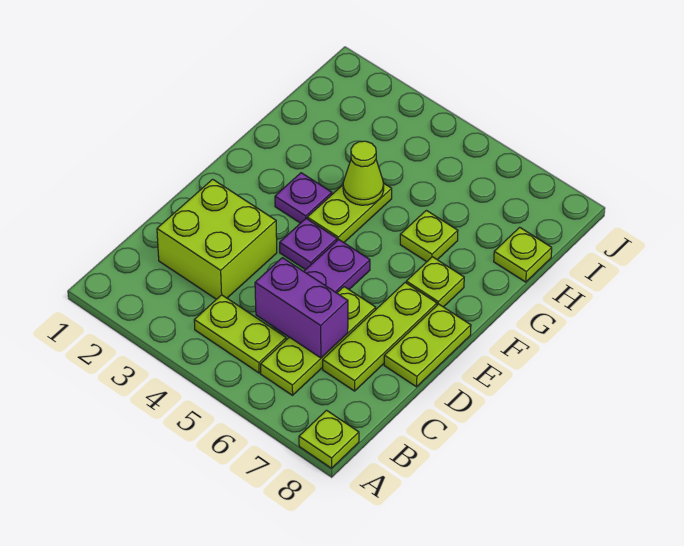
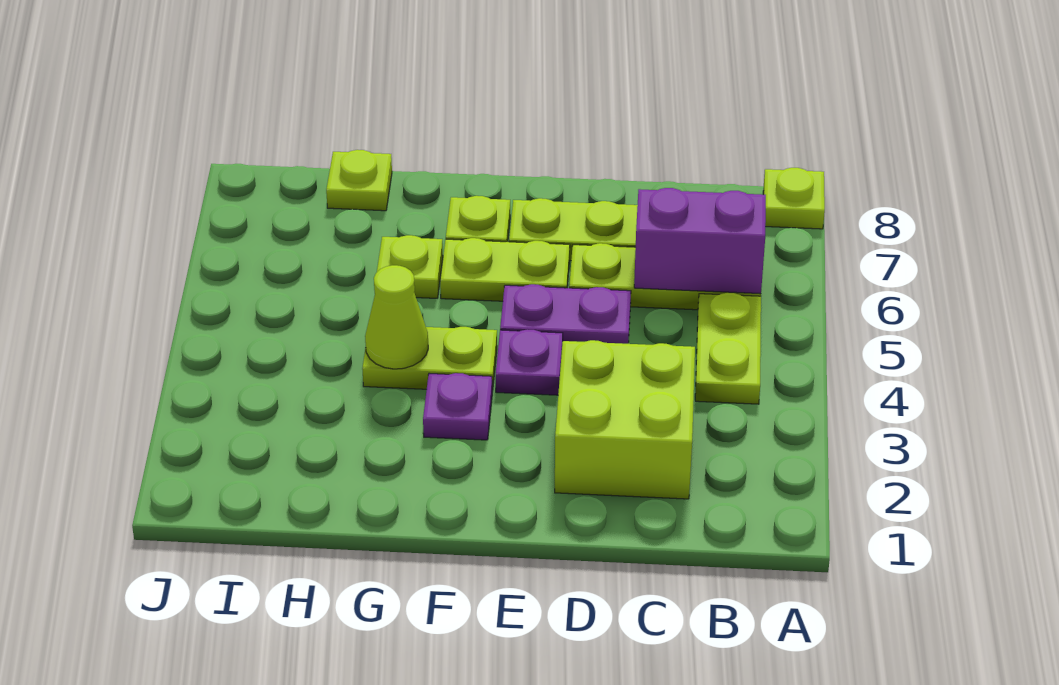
purple brick C5:C6 level 2 -> purple brick B6:C6 level 2
lime plate D8:E8 level 1 -> lime plate E6:F6 level 1

